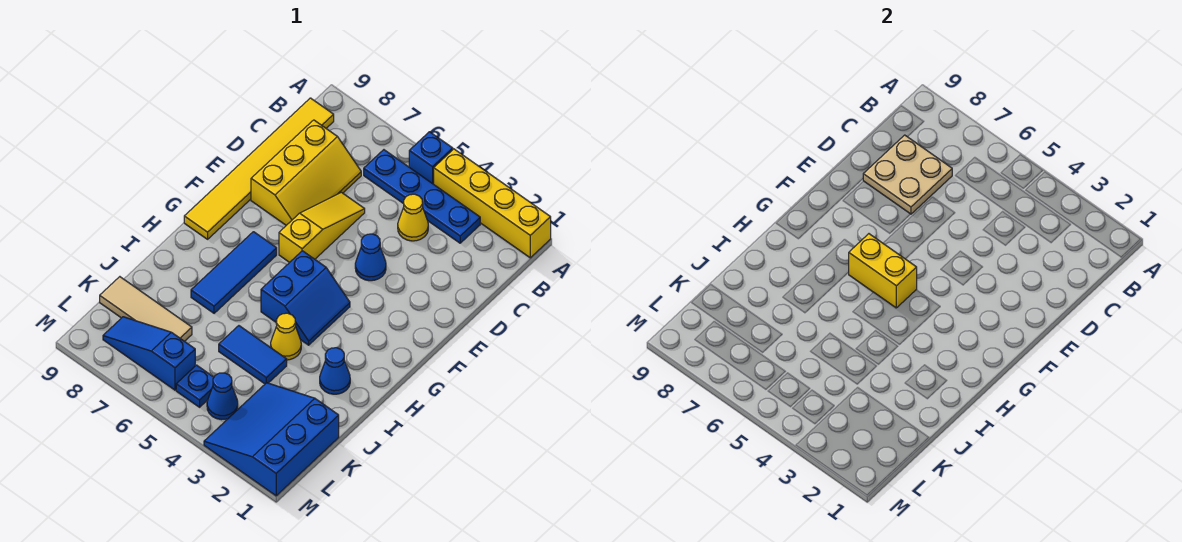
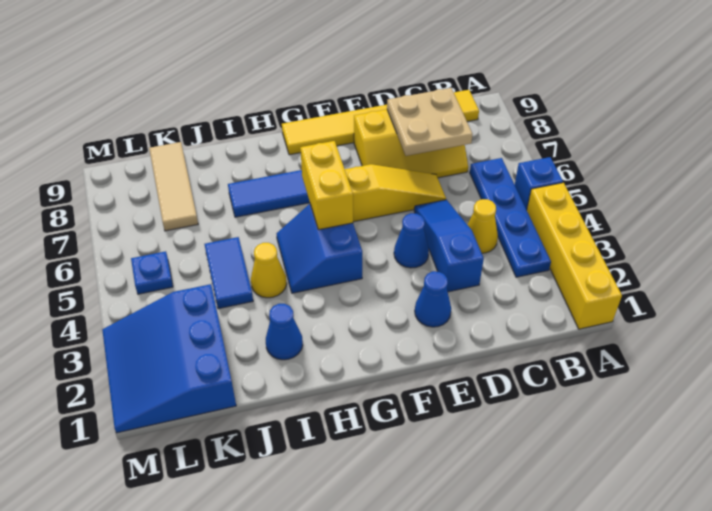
blue slope G4:H5 level 1 top 5 -> blue slope G4:H5 level 1 top G
blue slope K1:M3 level 1 top 1 -> blue slope K1:M3 level 1 top K
blue cone L4 level 1 -> blue cone E2 level 1
blue slope L6:L8 level 1 top 6 -> blue slope D3:D5 level 1 top 3

